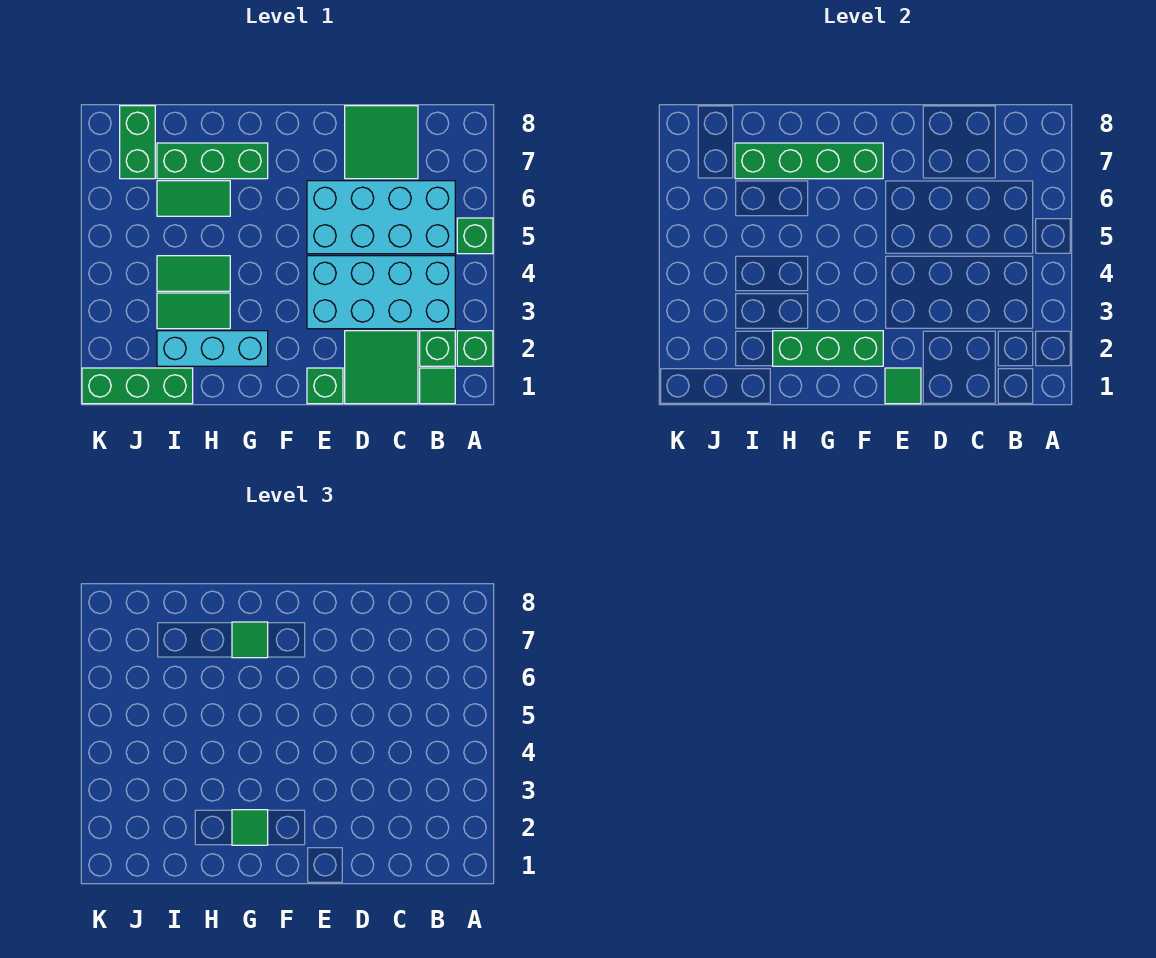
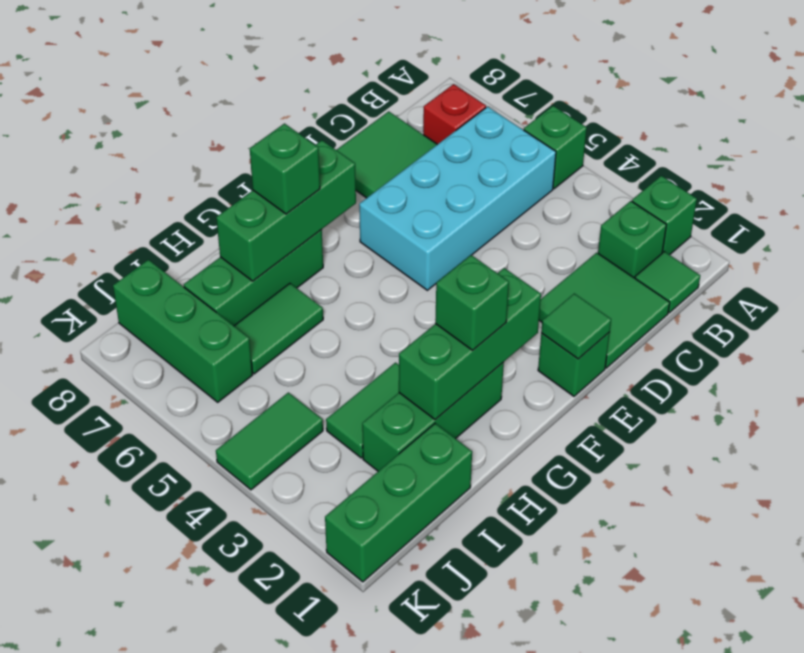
cyan brick B3:E4 level 1 -> none
none -> red brick B7 level 1
green brick F7:I7 level 2 -> green brick F7:H7 level 2
cyan brick G2:I2 level 1 -> green brick G2:I2 level 1
green tile G2 level 3 -> green brick G2 level 3
green tile G7 level 3 -> green brick G7 level 3
green tile H4:I4 level 1 -> green tile J4:K4 level 1
green brick J7:J8 level 1 -> green brick J6:J8 level 1

